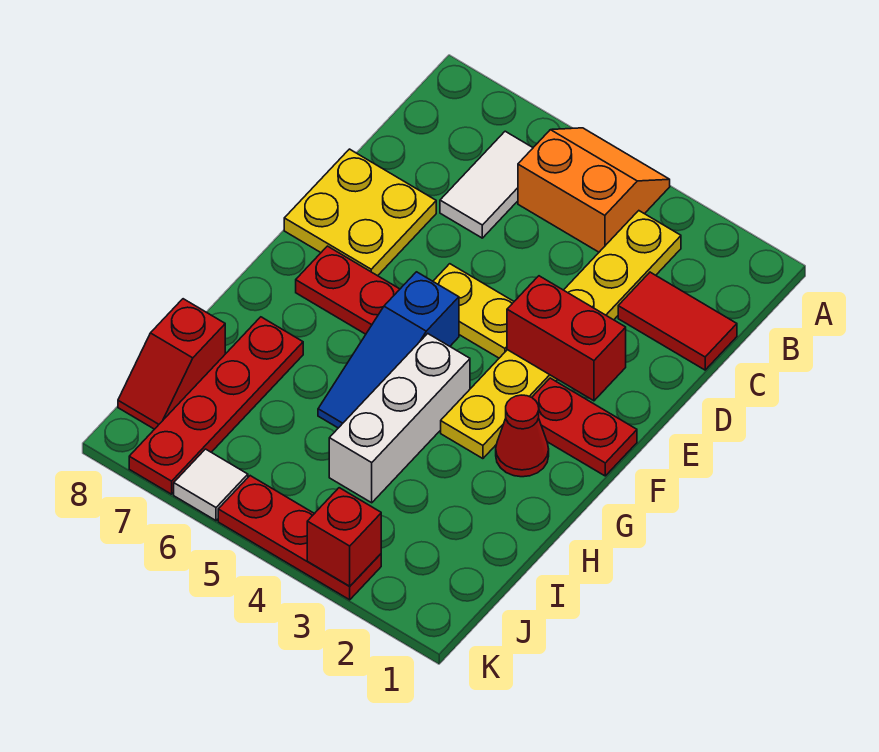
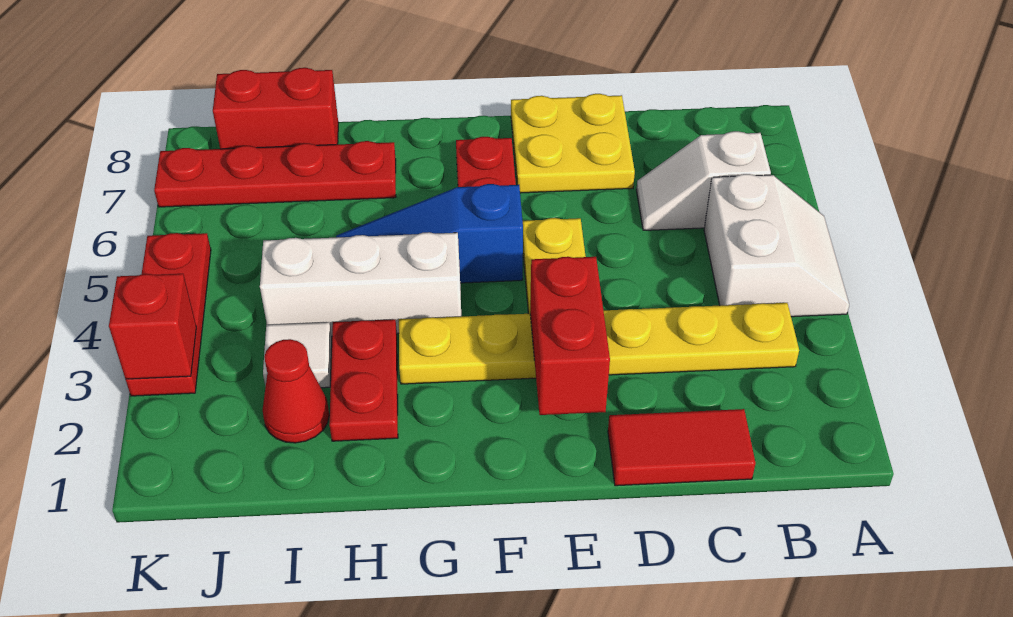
orange slope A4:B5 level 1 top B -> white slope A4:B5 level 1 top B
white tile B6:C6 level 1 -> white slope B6:C6 level 1 top B
red tile C1:C2 level 1 -> red tile C1:D1 level 1
red plate F1:F2 level 1 -> red plate H2:H3 level 1
red cone G2 level 1 -> red cone I2 level 1
red slope I8:J8 level 1 top I -> red brick I8:J8 level 1
white tile K6 level 1 -> white tile I3 level 1

